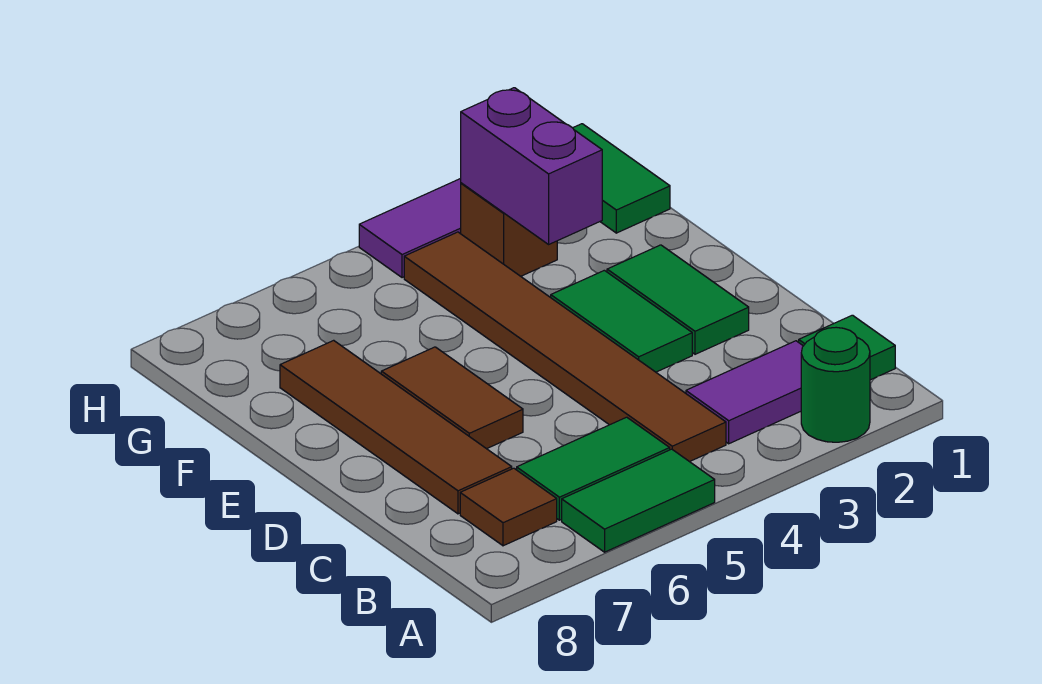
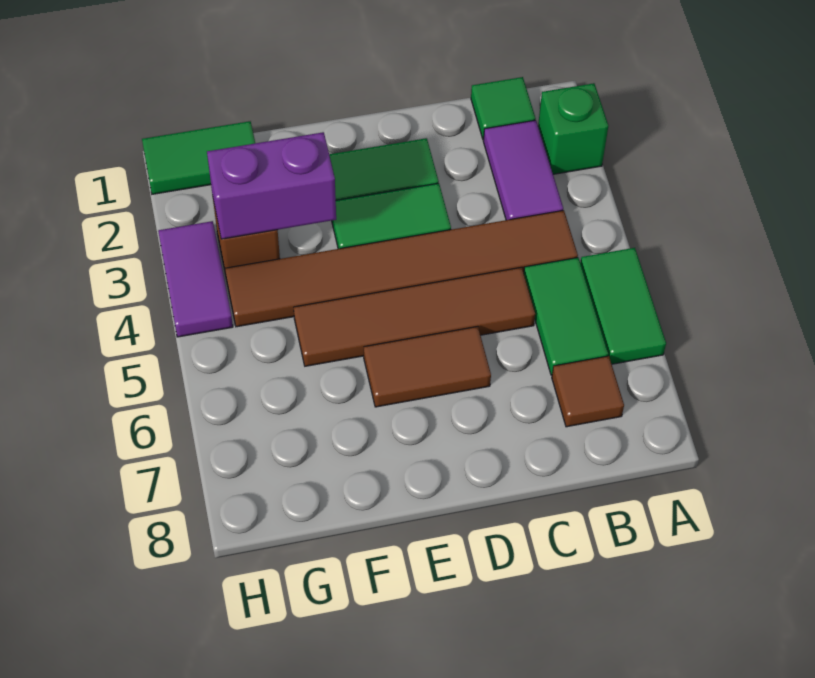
green round brick A2 level 1 -> green brick A2 level 1
brown tile C7:F7 level 1 -> brown tile C5:F5 level 1

